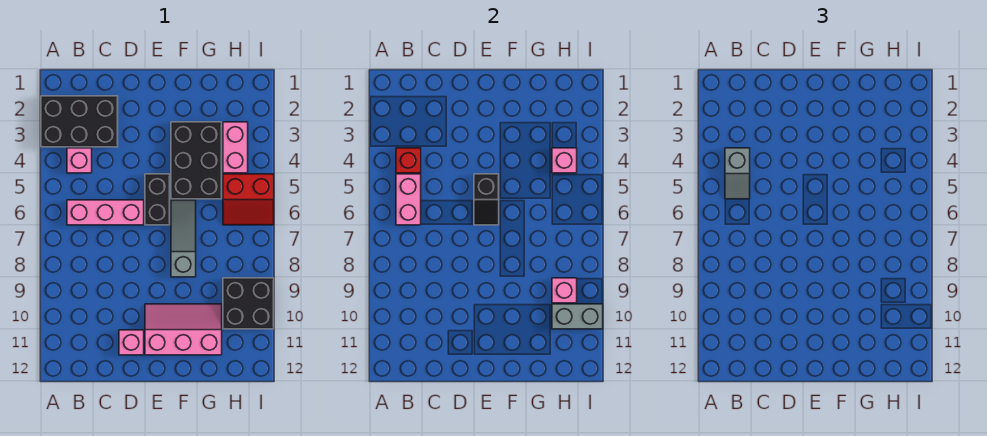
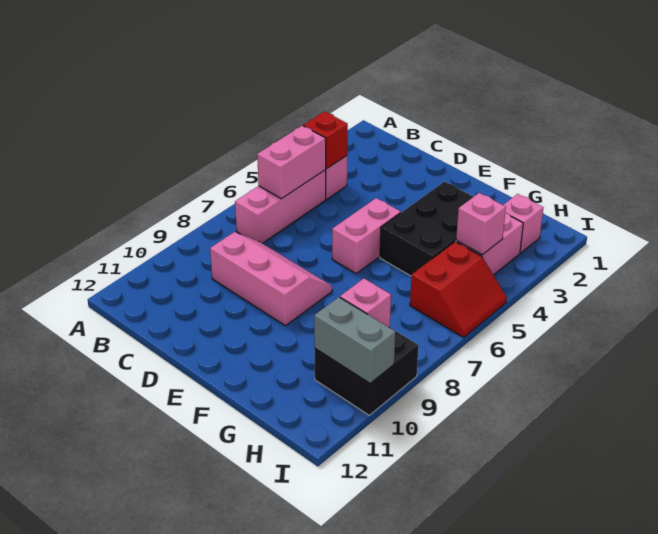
black brick A2:C3 level 1 -> none
grey slope B4:B5 level 3 top 4 -> none
pink brick B6:D6 level 1 -> pink brick B5:B7 level 1
pink brick D11 level 1 -> pink brick H2 level 1
black brick E5:E6 level 1 -> pink brick E5:E6 level 1
black slope E5:E6 level 2 top 5 -> none
pink slope E10:G11 level 1 top 11 -> pink slope C8:E9 level 1 top 9
grey slope F6:F8 level 1 top 8 -> none
red slope H5:I6 level 1 top 5 -> red slope H5:I6 level 1 top H

